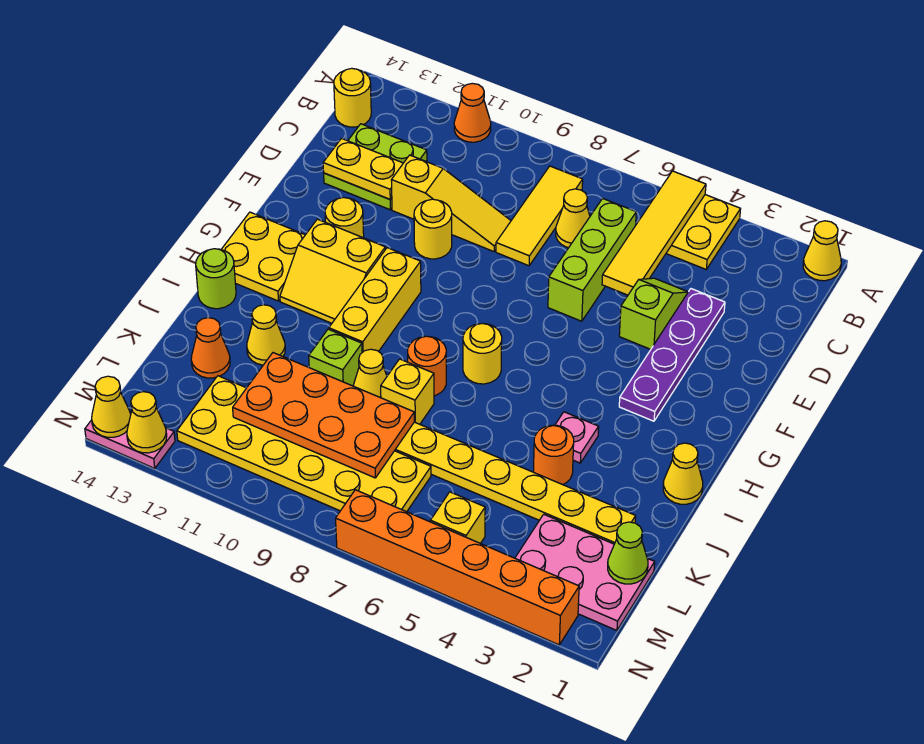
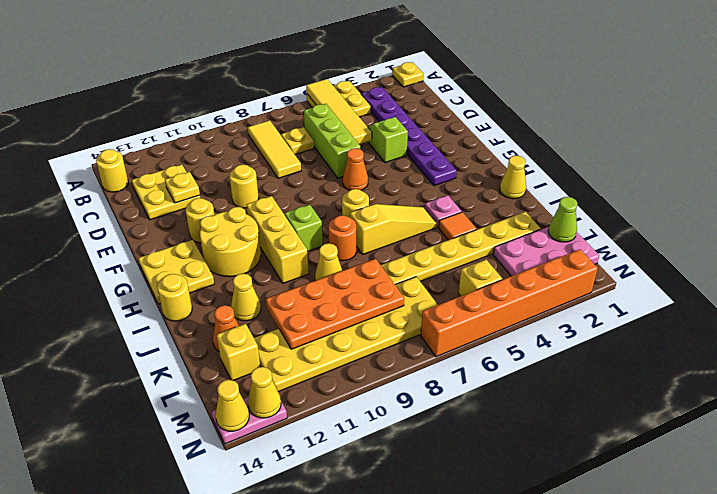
yellow cone A1 level 1 -> yellow plate A1 level 1
orange cone A11 level 1 -> orange cone F6 level 1
yellow cone C7 level 1 -> yellow plate C7 level 1
lime plate C12:D13 level 1 -> yellow plate C12:D13 level 1
purple plate D3:G3 level 1 -> purple plate B3:G3 level 1
yellow slope D9:D11 level 1 top 11 -> yellow slope I5:I7 level 1 top 7
yellow plate D12:D13 level 2 -> yellow plate D12 level 2
yellow slope G11:H12 level 1 top G -> yellow round brick G11:H12 level 1
lime round brick I14 level 1 -> yellow round brick I14 level 1
orange round brick J4 level 1 -> orange tile J4 level 1
yellow brick J8 level 1 -> yellow brick L13 level 1
lime brick J10 level 1 -> lime brick H9 level 1

